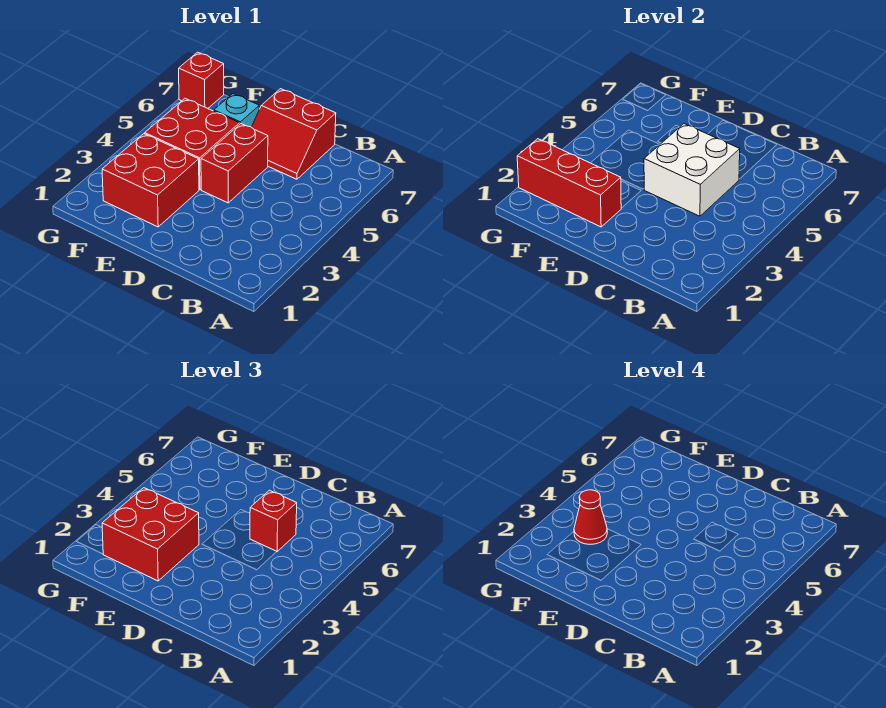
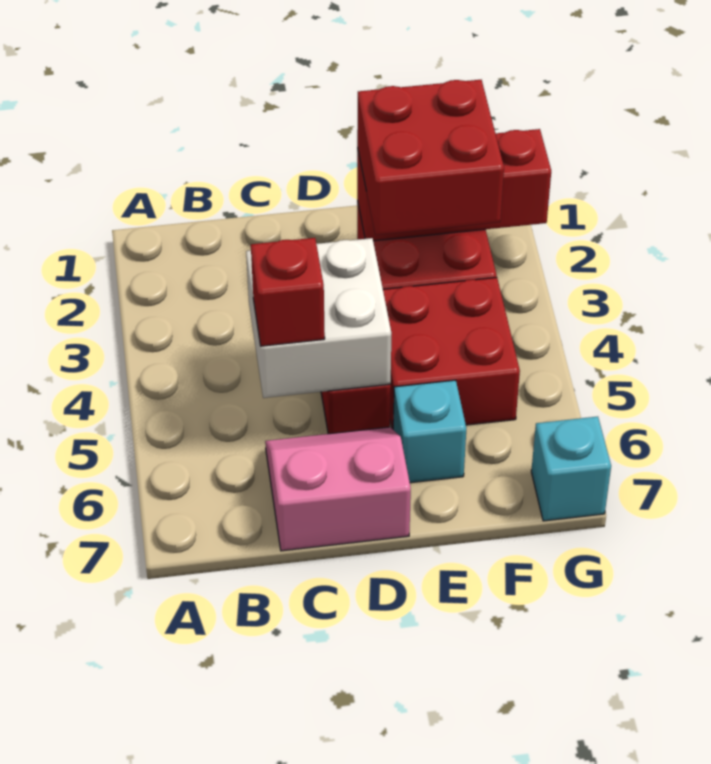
red slope C6:D7 level 1 top 7 -> pink slope C6:D7 level 1 top 7
red cone F3 level 4 -> none
red brick G7 level 1 -> cyan brick G7 level 1

